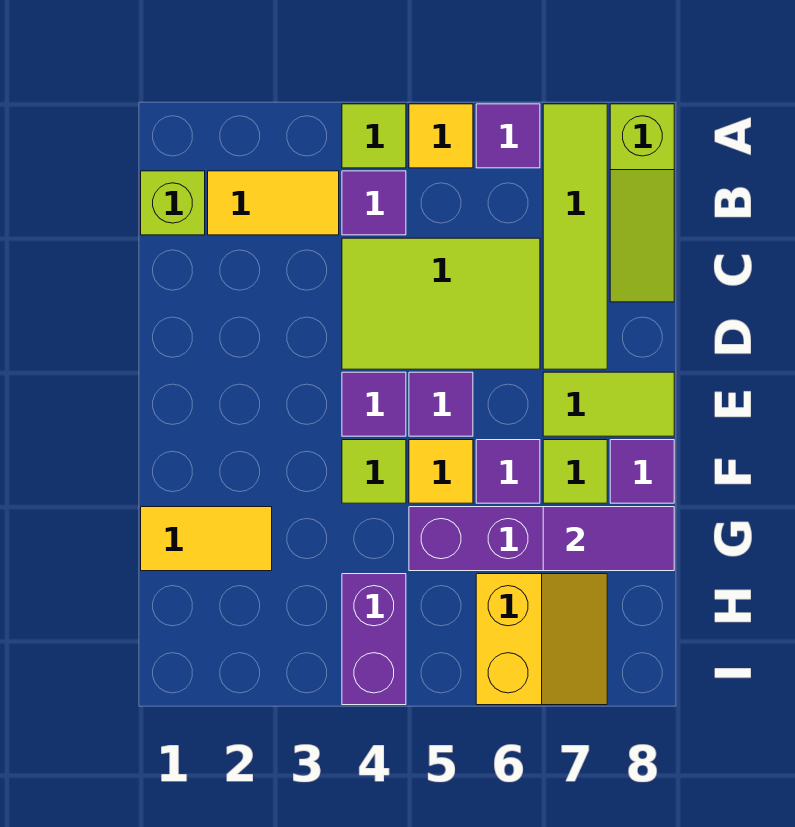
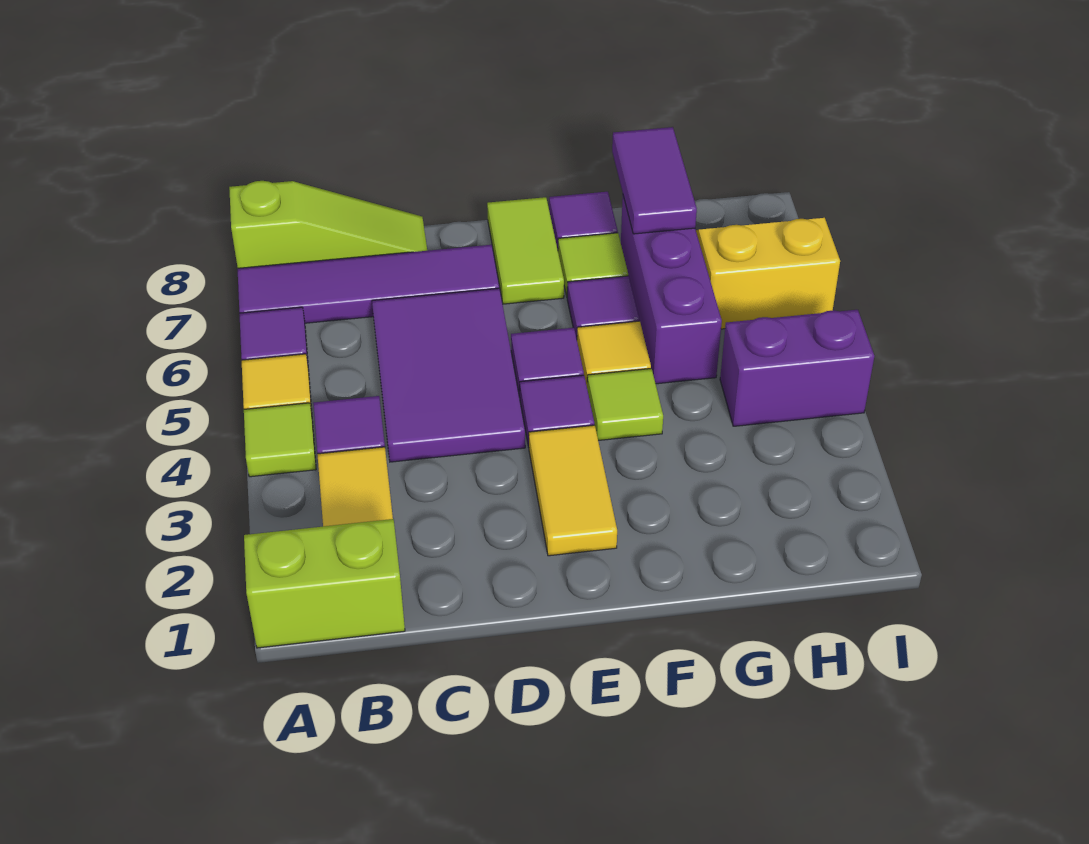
lime tile A7:D7 level 1 -> purple tile A7:D7 level 1
lime brick B1 level 1 -> lime brick A1:B1 level 1
lime tile C4:D6 level 1 -> purple tile C4:D6 level 1
yellow tile G1:G2 level 1 -> yellow tile E2:E3 level 1

